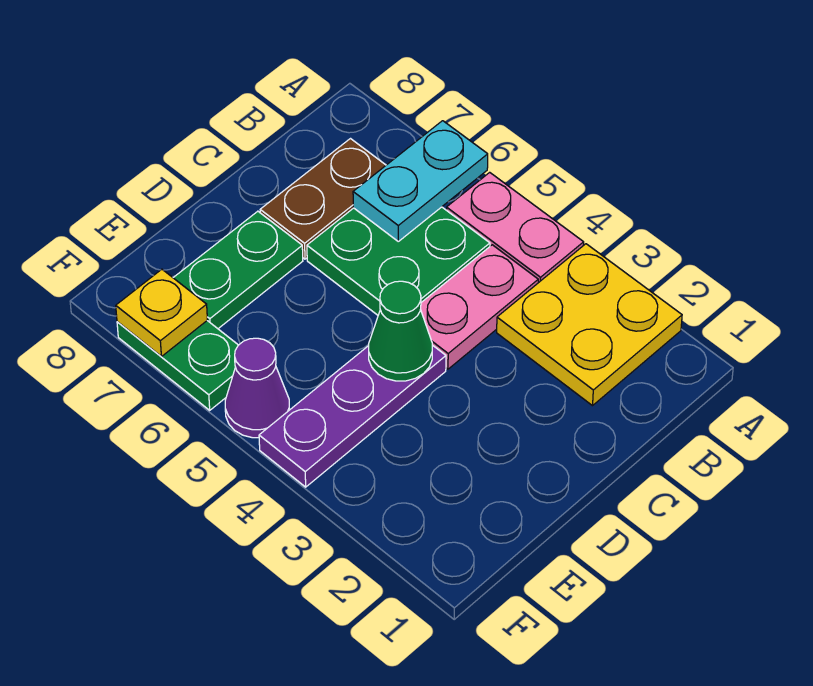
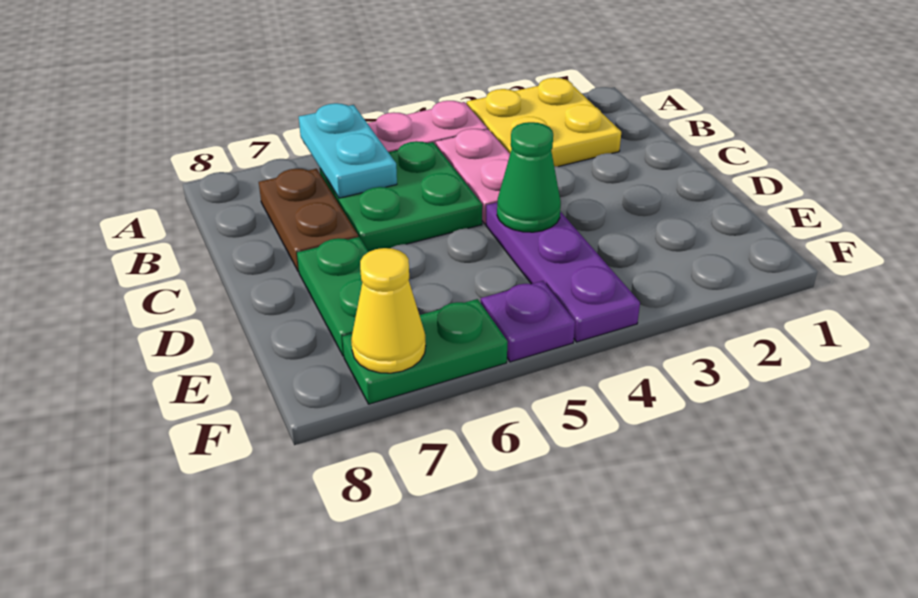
purple cone F5 level 1 -> purple plate F5 level 1
yellow plate F7 level 2 -> yellow cone F7 level 2

